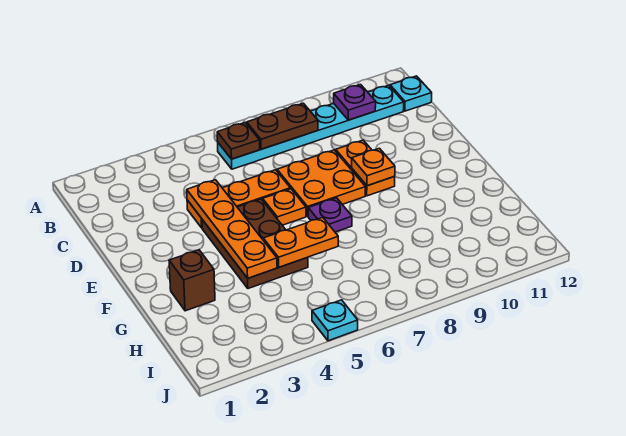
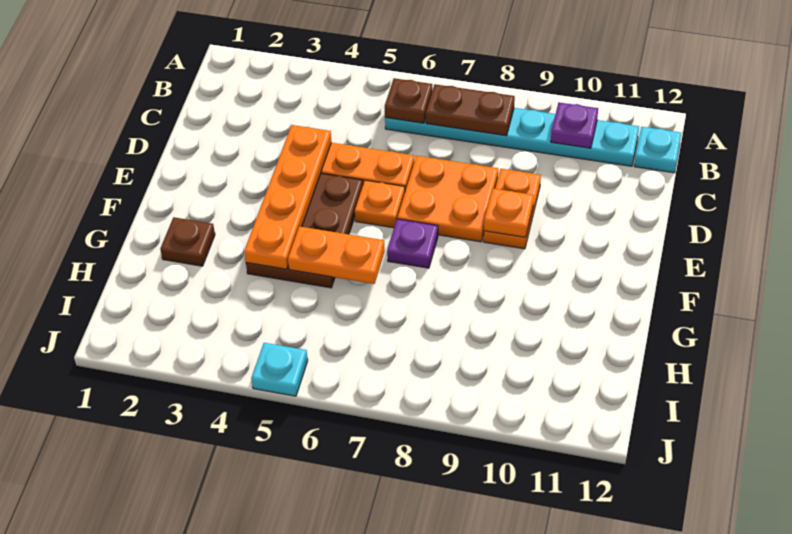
brown brick G2 level 1 -> brown plate G2 level 1

